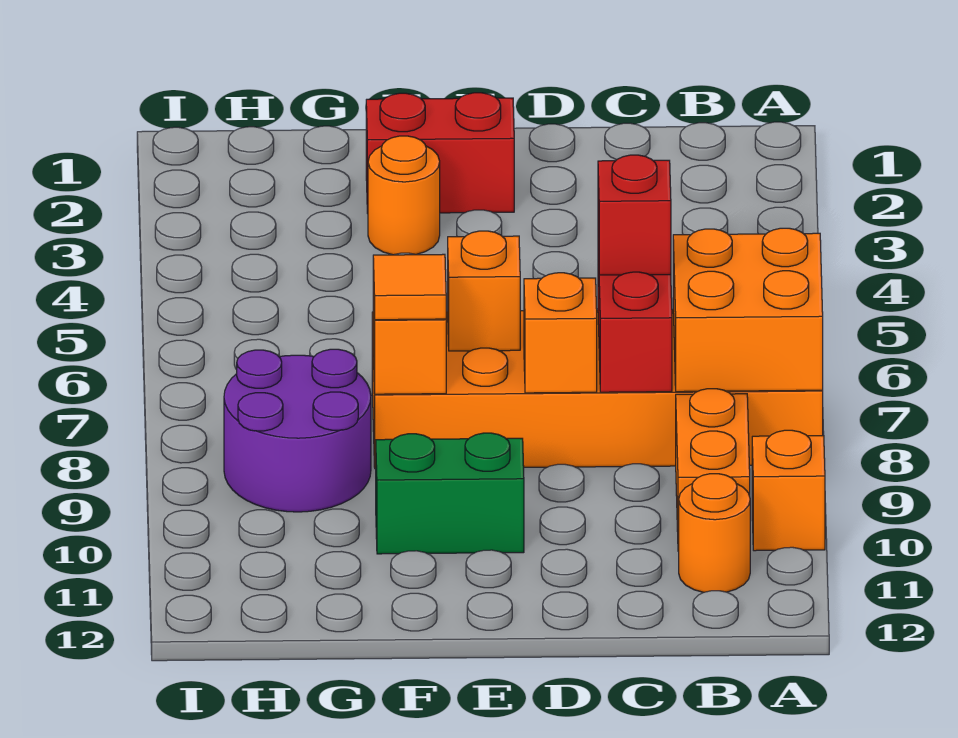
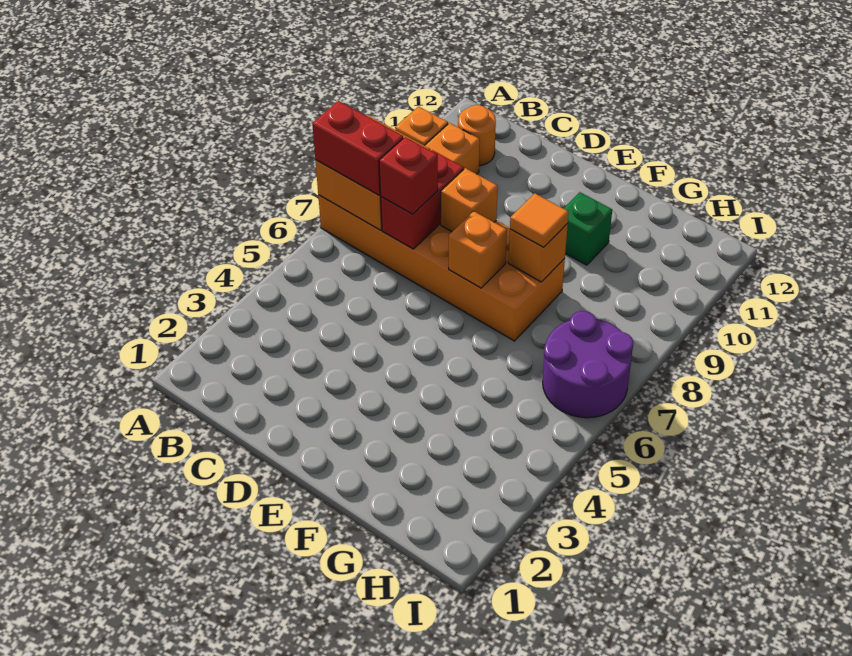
red brick E2:F2 level 1 -> red brick A7:B7 level 3
green brick E10:F10 level 1 -> green brick F10 level 1
orange round brick F3 level 1 -> none
purple round brick G8:H9 level 1 -> purple round brick H6:I7 level 1

